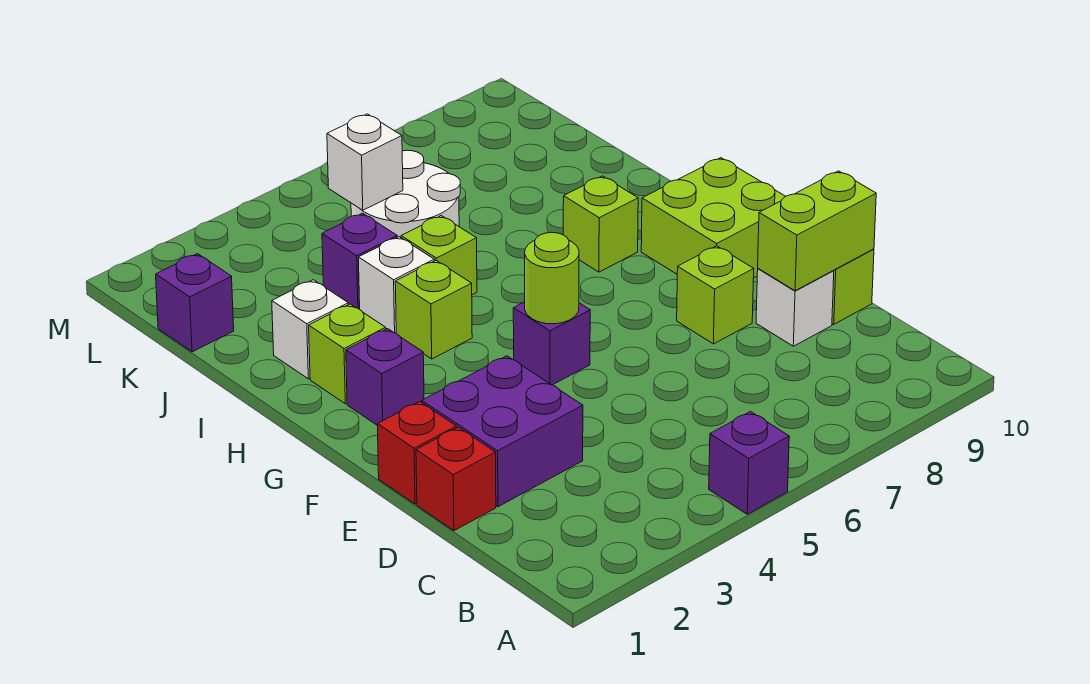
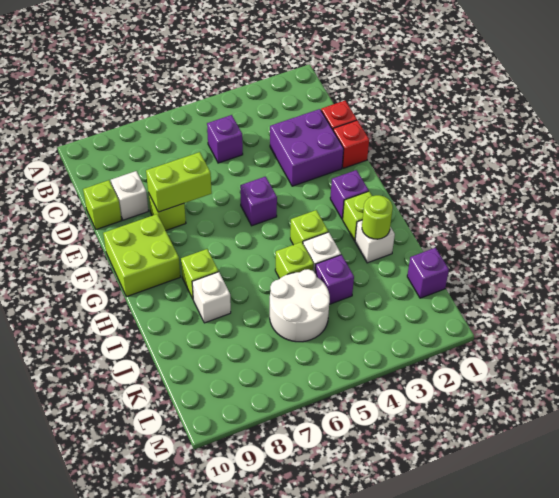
purple brick A5 level 1 -> purple brick C5 level 1
lime brick D9:D10 level 2 -> lime brick E7:E8 level 2
lime round brick F5 level 2 -> lime round brick I2 level 2
white brick K5 level 2 -> white brick I8 level 1

